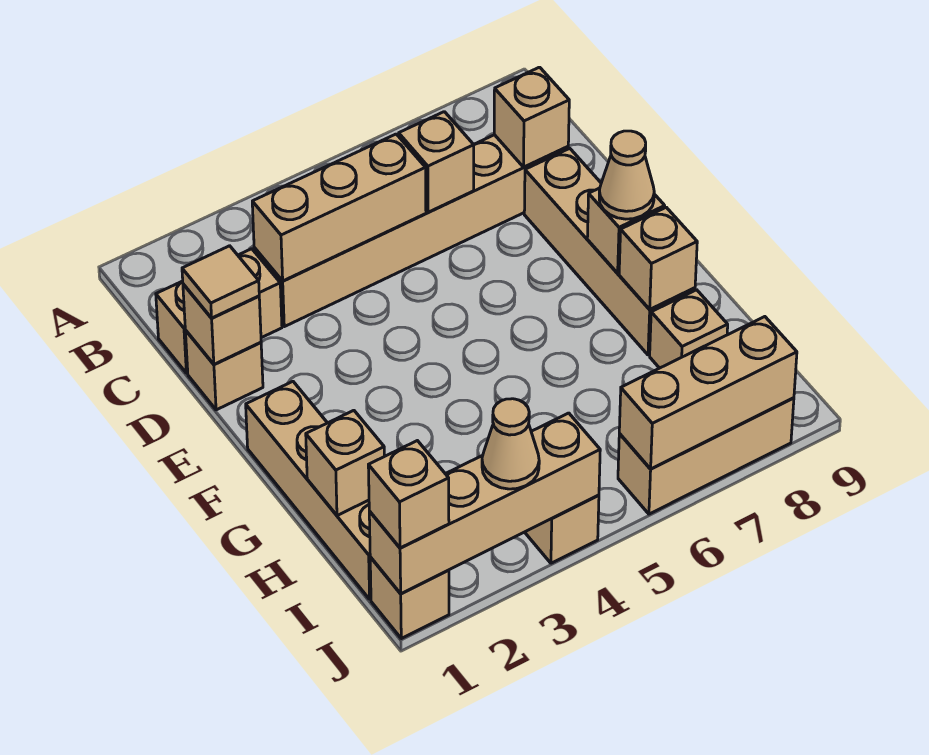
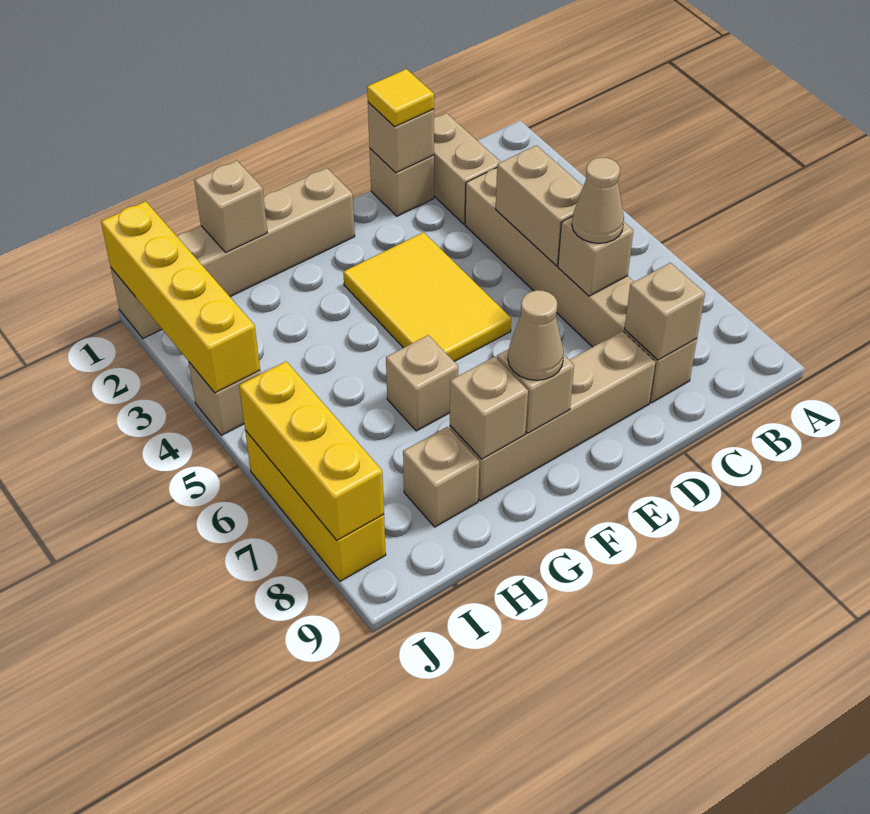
tan brick C3:C5 level 2 -> tan brick C4:C5 level 2
tan tile D1 level 3 -> yellow tile D1 level 3
none -> yellow tile E3:F5 level 1
tan brick J1:J4 level 2 -> yellow brick J1:J4 level 2
tan brick J1 level 3 -> tan brick G6 level 1
tan cone J3 level 3 -> tan cone C6 level 3
tan brick J6:J8 level 1 -> yellow brick J6:J8 level 1
tan brick J6:J8 level 2 -> yellow brick J6:J8 level 2

